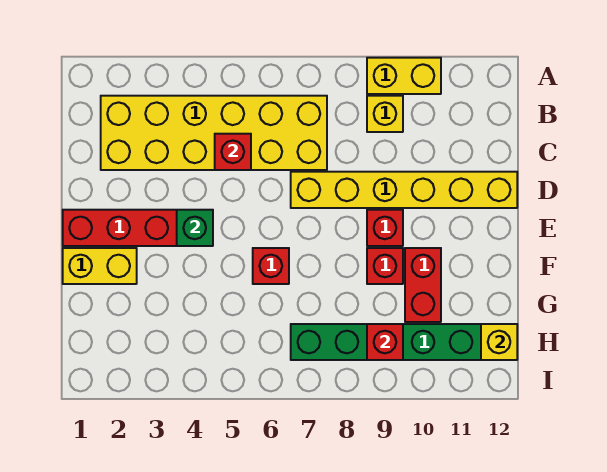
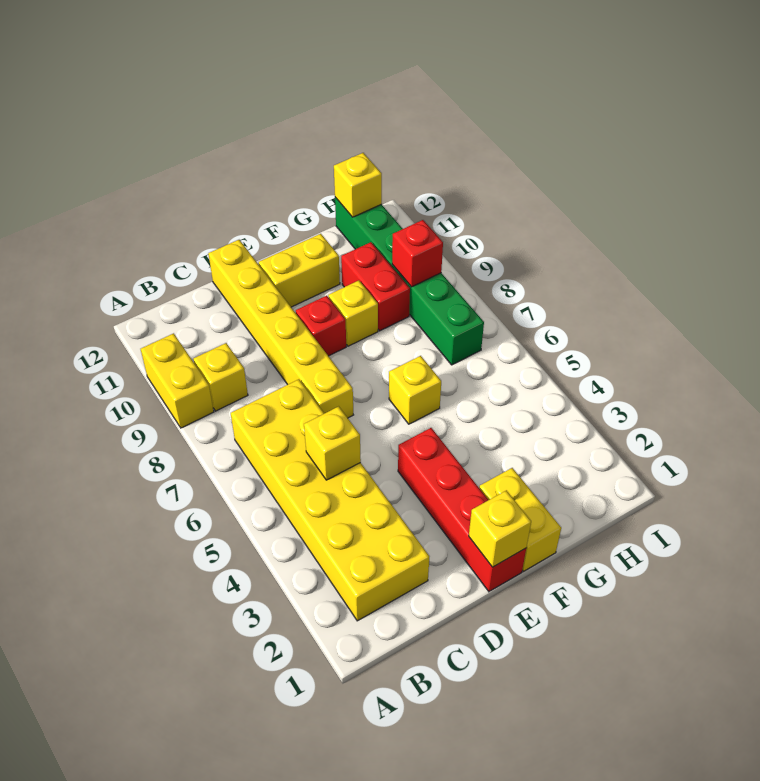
red brick C5 level 2 -> yellow brick C5 level 2
none -> yellow brick E1 level 2
green brick E4 level 2 -> none
none -> yellow brick E11:F11 level 1
red brick F6 level 1 -> yellow brick F6 level 1
red brick F9 level 1 -> yellow brick F9 level 1
red brick F10:G10 level 1 -> red brick G9:G10 level 1

